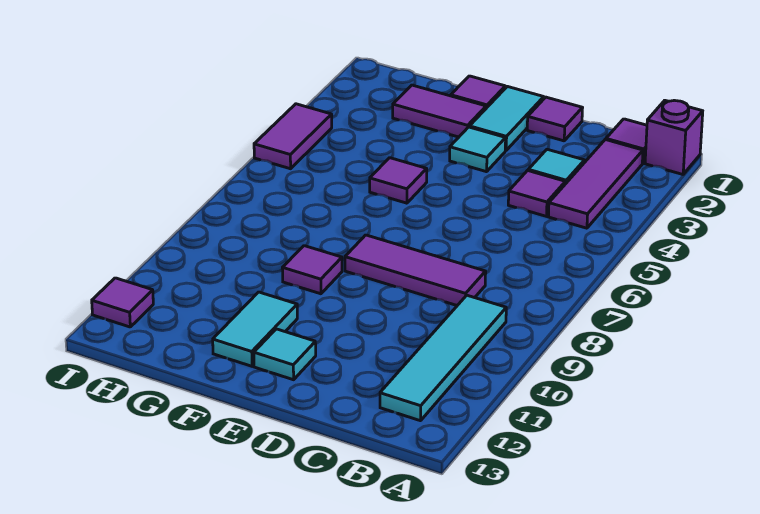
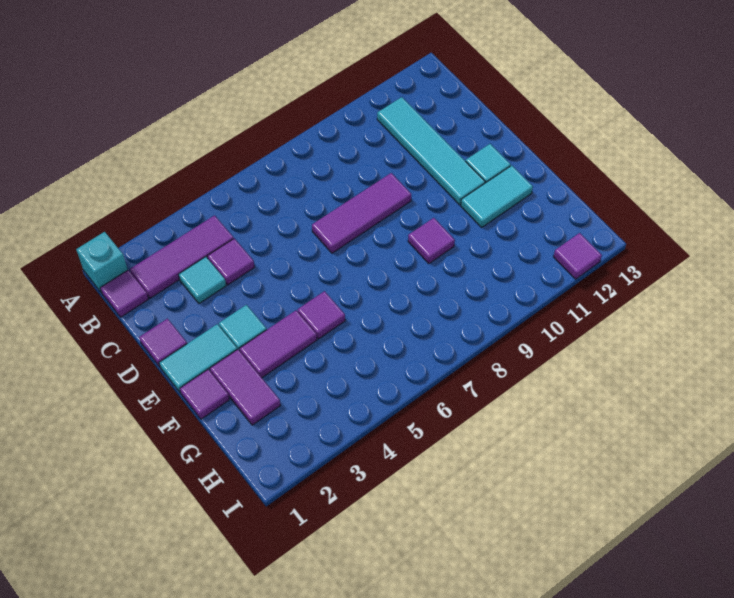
purple brick A1 level 1 -> cyan brick A1 level 1
cyan tile B9:B12 level 1 -> cyan tile B11:E11 level 1
purple tile C8:E8 level 1 -> purple tile D7:D9 level 1
purple tile I4:I5 level 1 -> purple tile F3:F4 level 1

